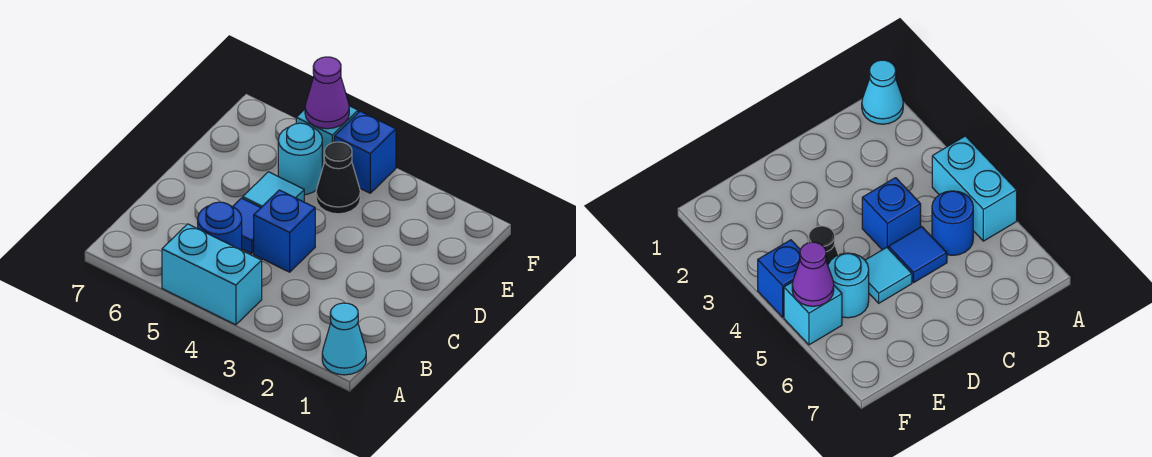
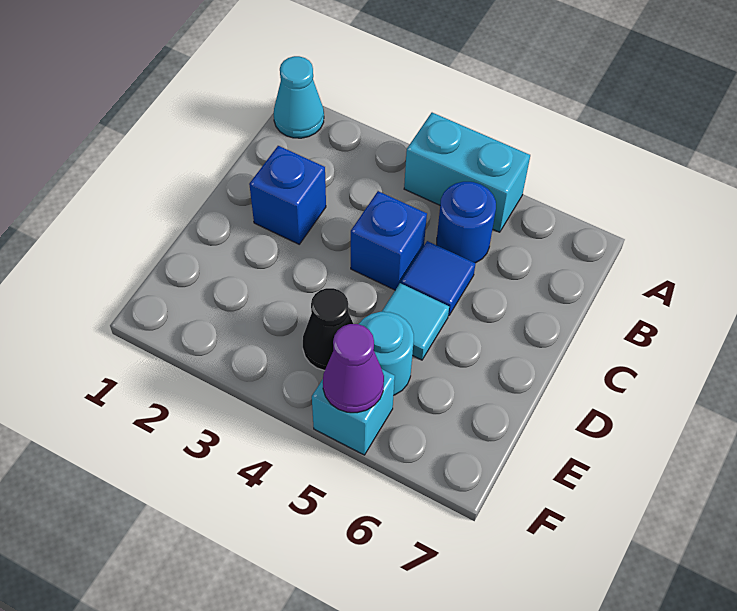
blue brick F4 level 1 -> blue brick C2 level 1

